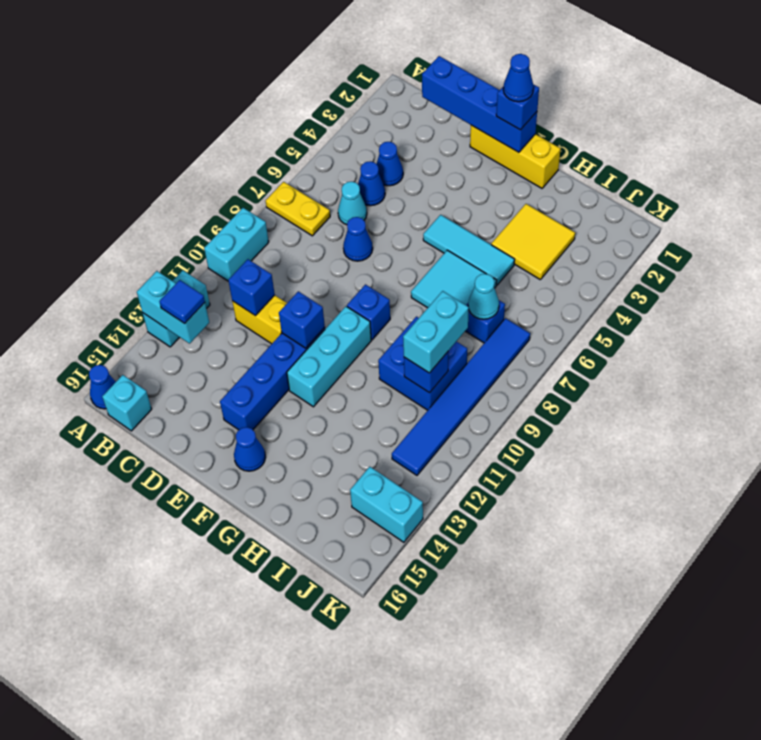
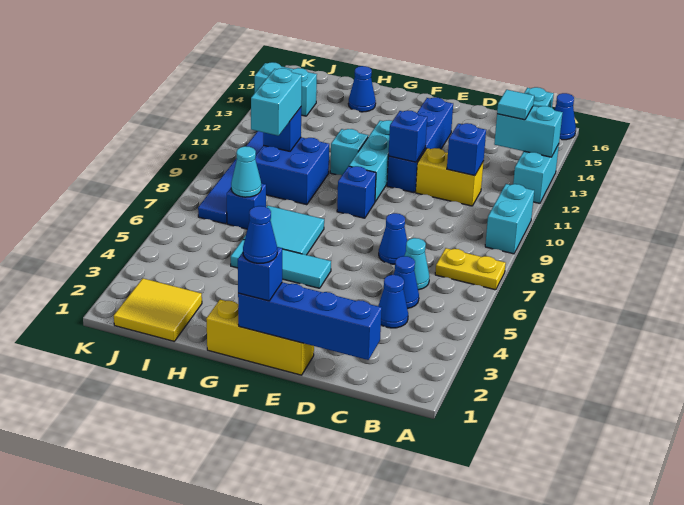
blue tile B13 level 3 -> cyan tile B13 level 3
blue cone F15 level 1 -> blue cone H15 level 1
none -> cyan brick G11 level 1
yellow tile H3:I4 level 1 -> yellow tile I1:J2 level 1

